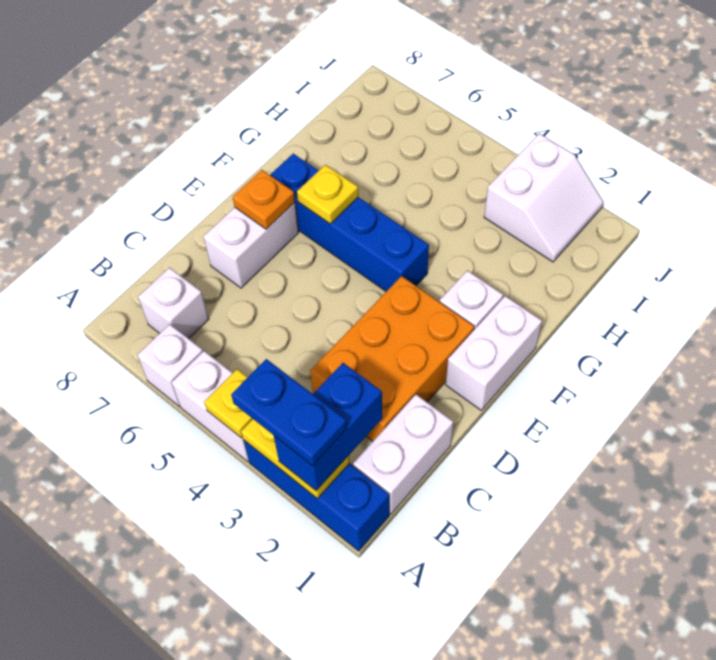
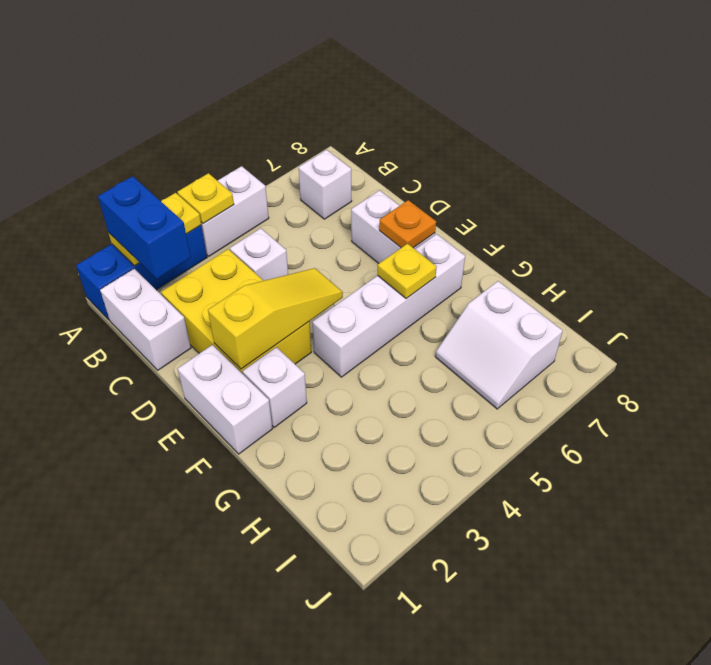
blue plate A2:A3 level 4 -> none
white brick A6 level 1 -> white brick C4 level 1
orange brick C2:E3 level 1 -> yellow brick C2:E3 level 1
none -> yellow slope E2:E4 level 2 top 2
blue brick F4:F7 level 1 -> white brick F4:F7 level 1
white slope I2:J3 level 1 top 3 -> white slope H6:I7 level 1 top 7

